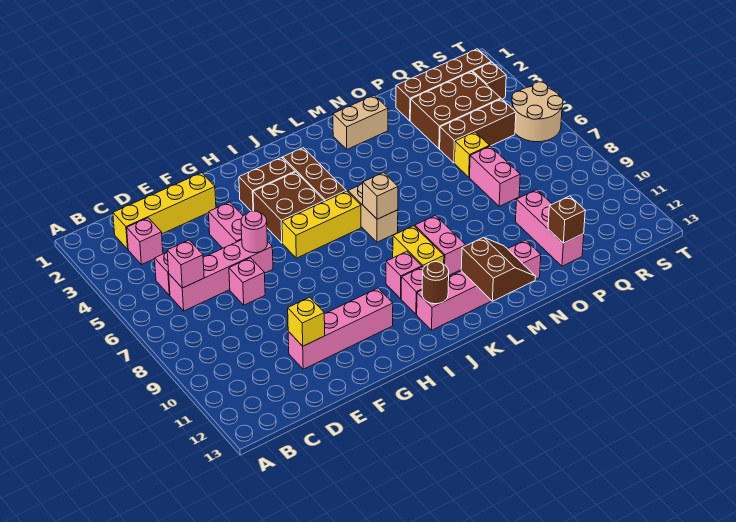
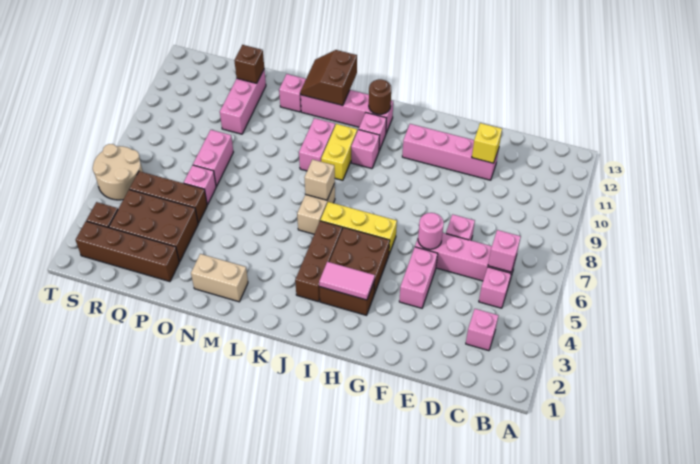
yellow brick C2:F2 level 1 -> none
none -> pink tile H3:I3 level 2
yellow brick P6 level 1 -> pink brick P6 level 1

